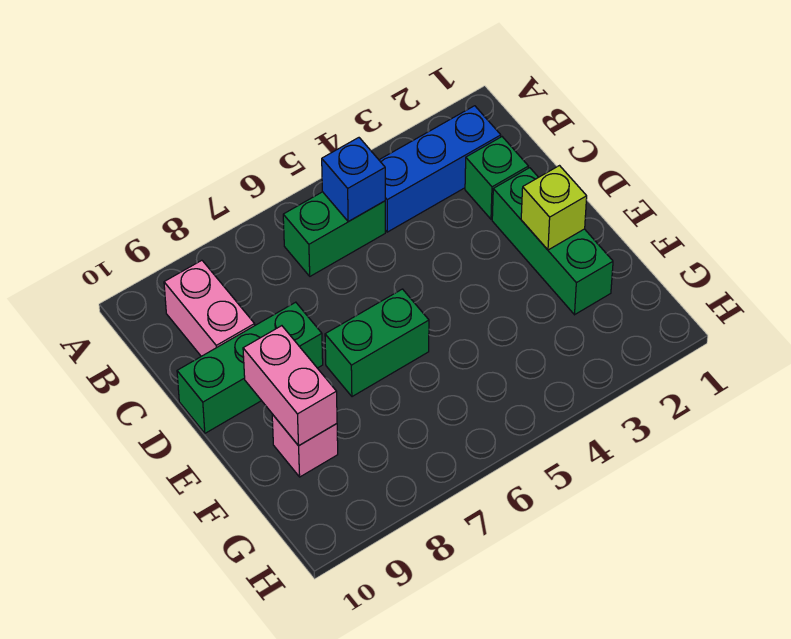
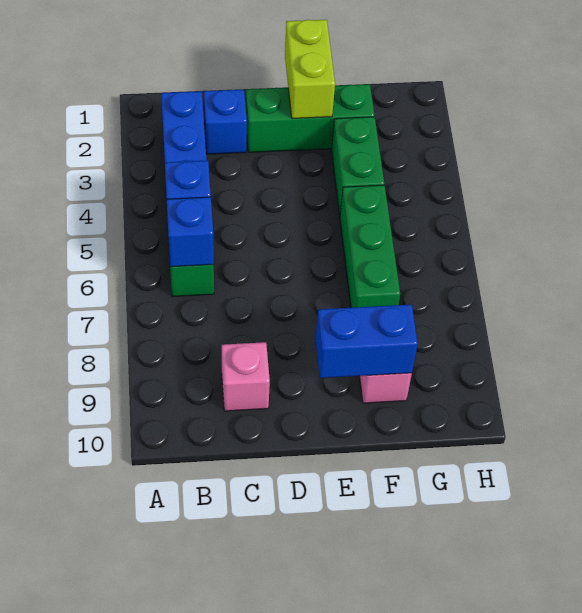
none -> blue brick B6 level 2
pink brick B9:C9 level 1 -> pink brick C9 level 1
green brick C2 level 1 -> blue brick C2 level 1
green brick D8:D10 level 1 -> green brick F5:F7 level 1
lime brick E2 level 2 -> lime brick E1:E2 level 2
green brick E6:E7 level 1 -> green brick F3:F4 level 1
pink brick E9:F9 level 2 -> blue brick E9:F9 level 2

